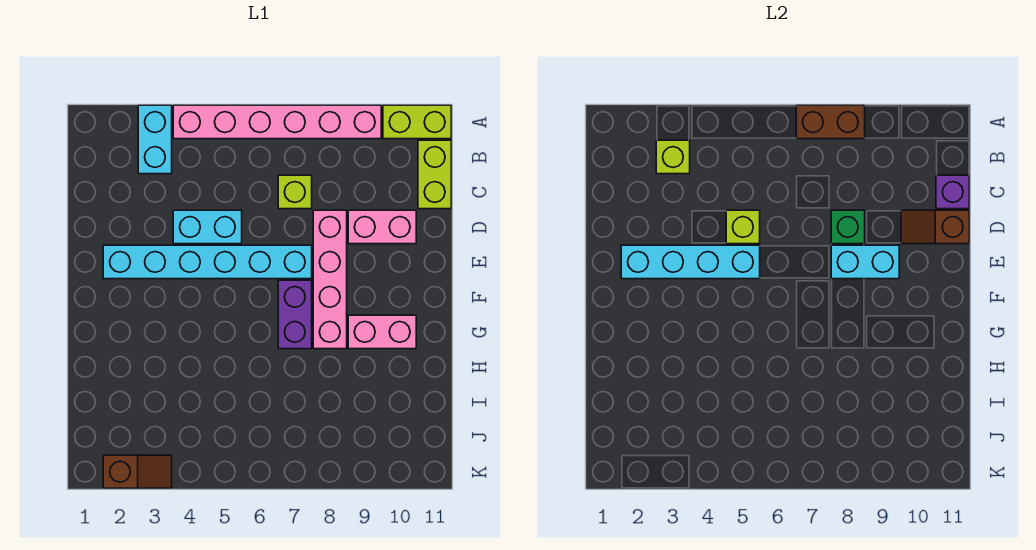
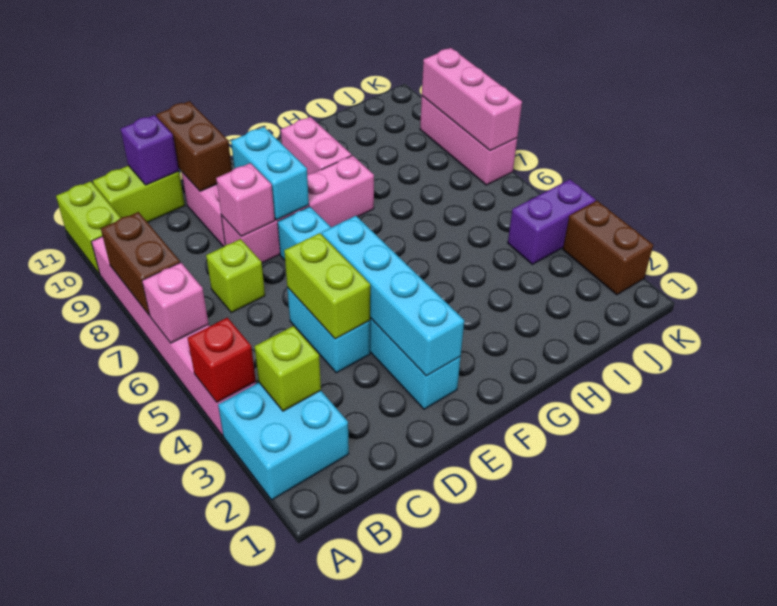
cyan brick A3:B3 level 1 -> cyan brick A2:B3 level 1
none -> red brick A4 level 2
none -> pink brick A6 level 2
lime brick D5 level 2 -> lime brick D4:D5 level 2
green brick D8 level 2 -> pink brick D8 level 2
brown slope D10:D11 level 2 top 11 -> brown brick D10:D11 level 2
purple brick F7:G7 level 1 -> purple brick J4:K4 level 1
brown slope K2:K3 level 1 top 2 -> brown brick K2:K3 level 1
none -> pink brick K7:K9 level 1
none -> pink brick K7:K9 level 2

